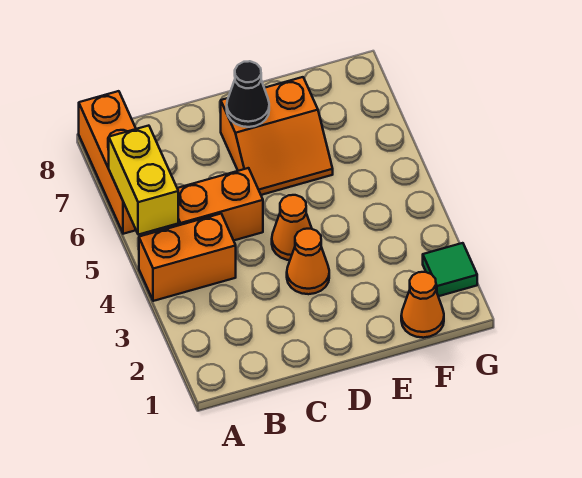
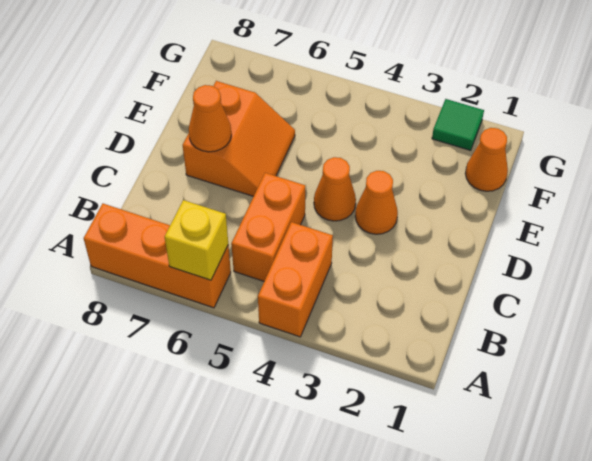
yellow brick A5:A6 level 2 -> yellow brick A6 level 2
black cone D7 level 2 -> orange cone D7 level 2

